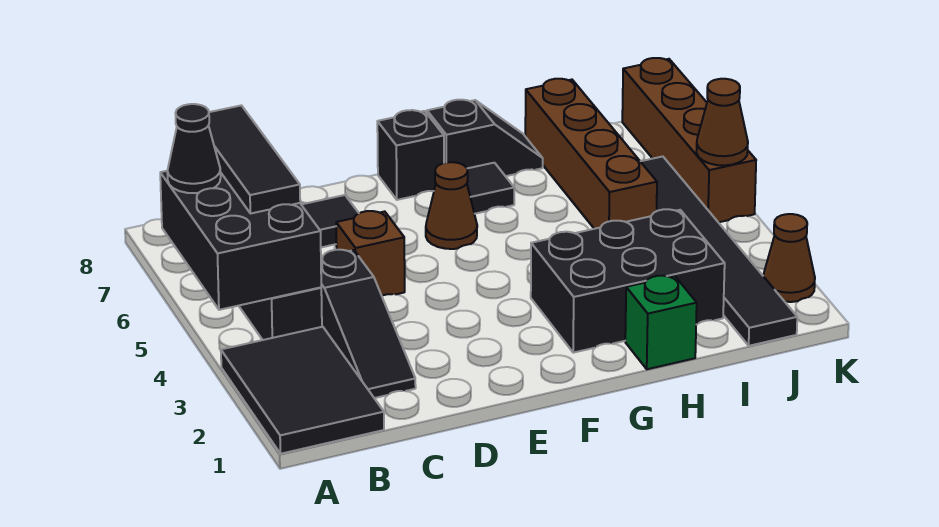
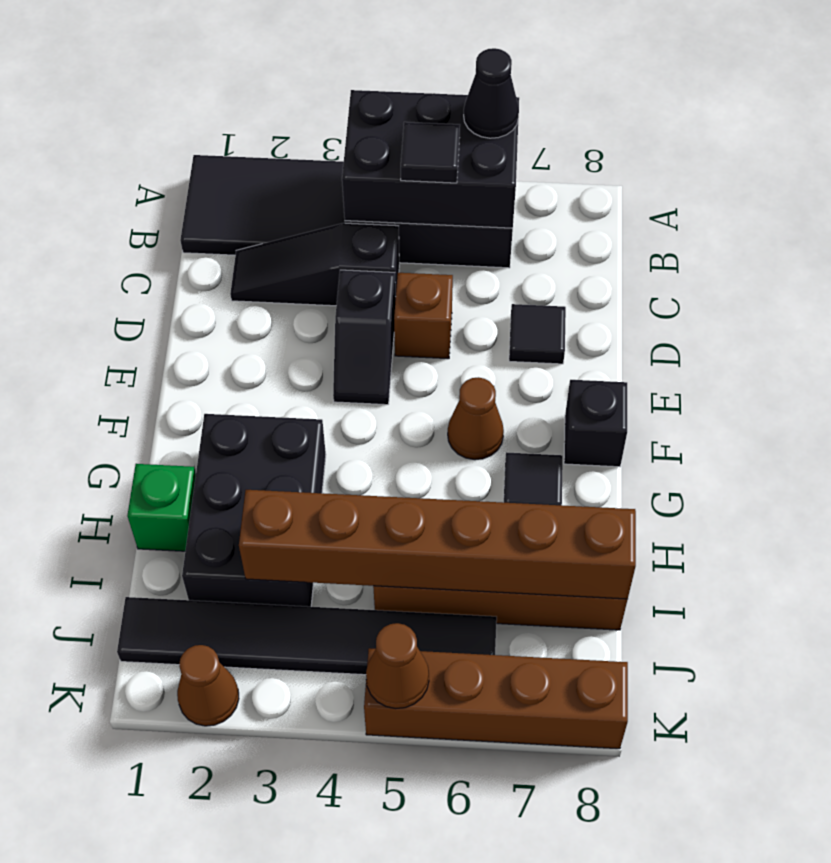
black tile B5:B7 level 3 -> black tile B5 level 3
black slope G8:H8 level 1 top G -> black slope D4:E4 level 1 top D
none -> brown brick I3:I8 level 2

